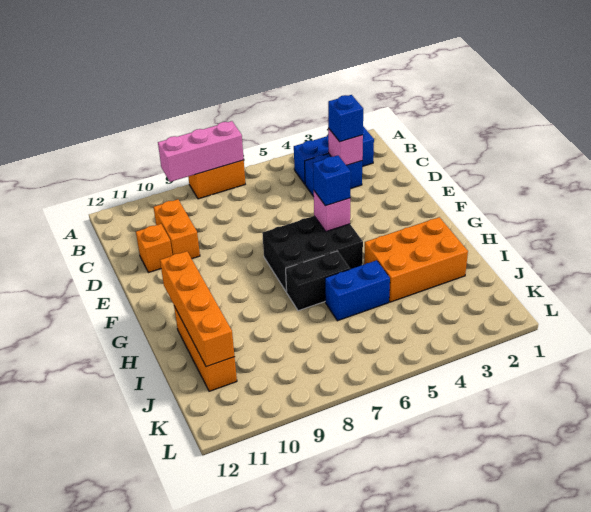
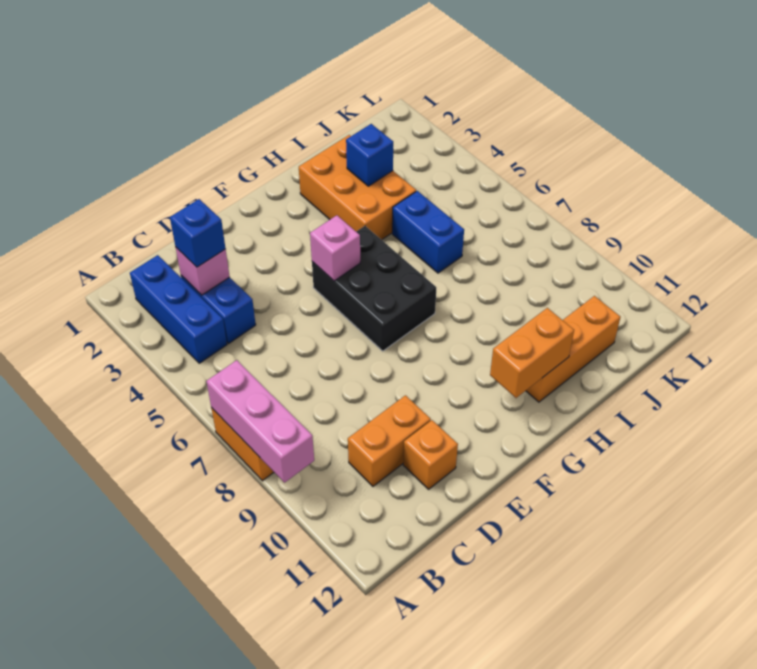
blue brick F5 level 3 -> blue brick I3 level 2
orange brick G11:J11 level 2 -> orange brick G11:H11 level 2
black brick H6:H7 level 1 -> none

